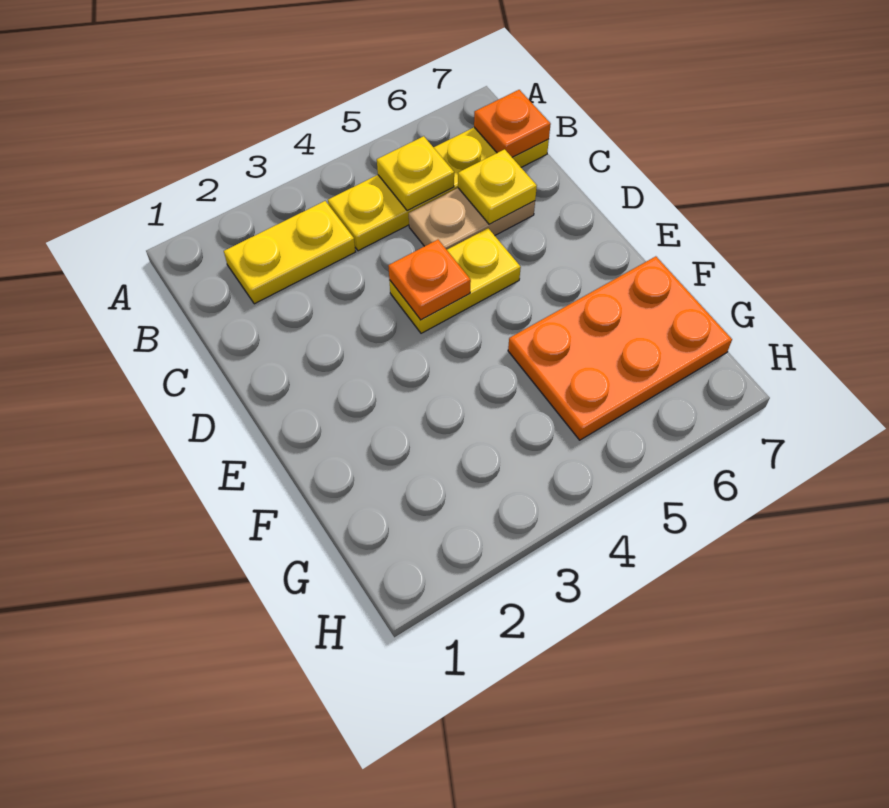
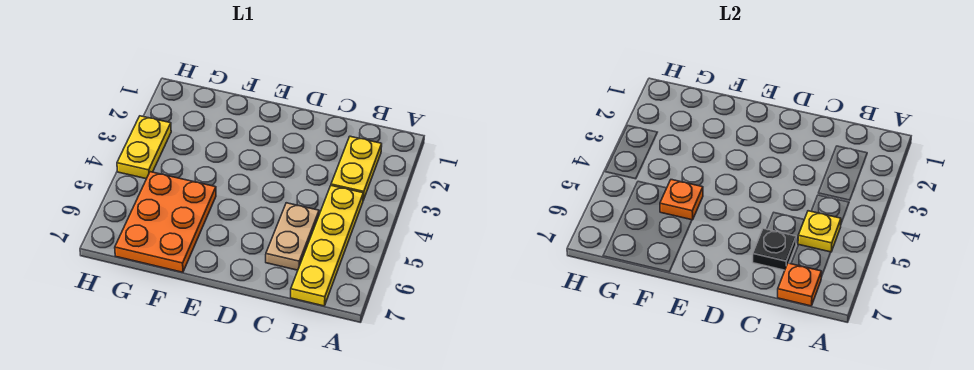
yellow plate C6 level 2 -> black plate C6 level 2
yellow plate D4:D5 level 1 -> yellow plate H3:H4 level 1
orange plate D4 level 2 -> orange plate F5 level 2

